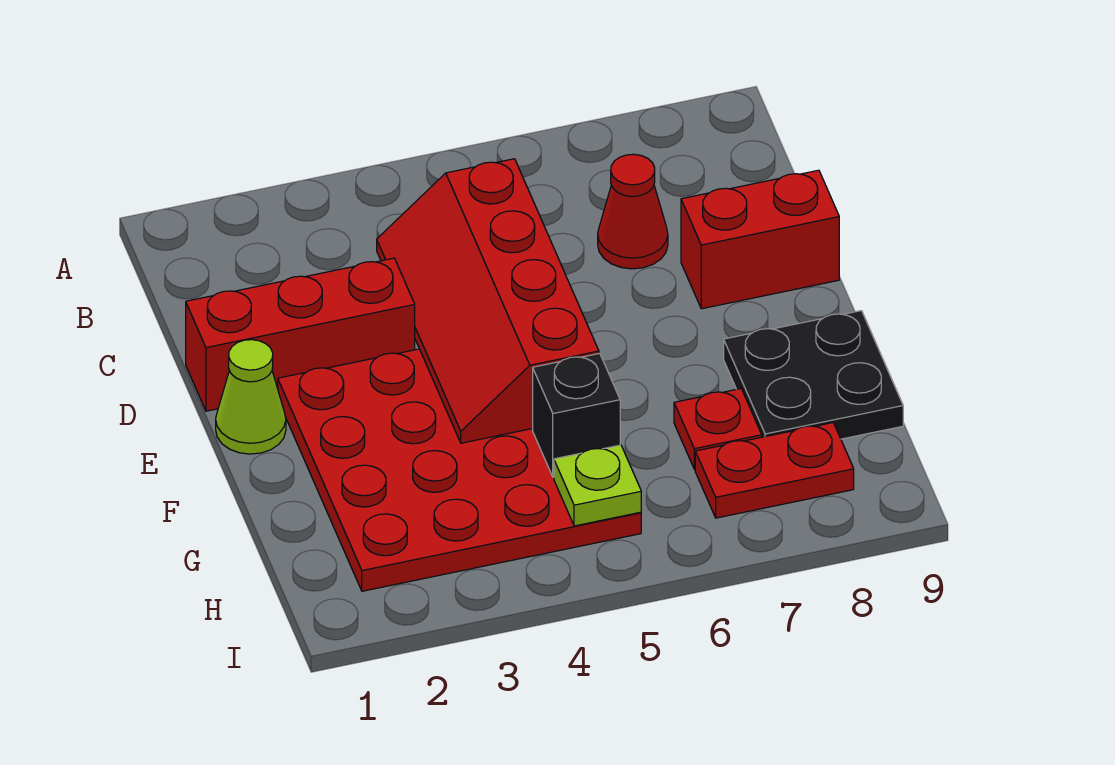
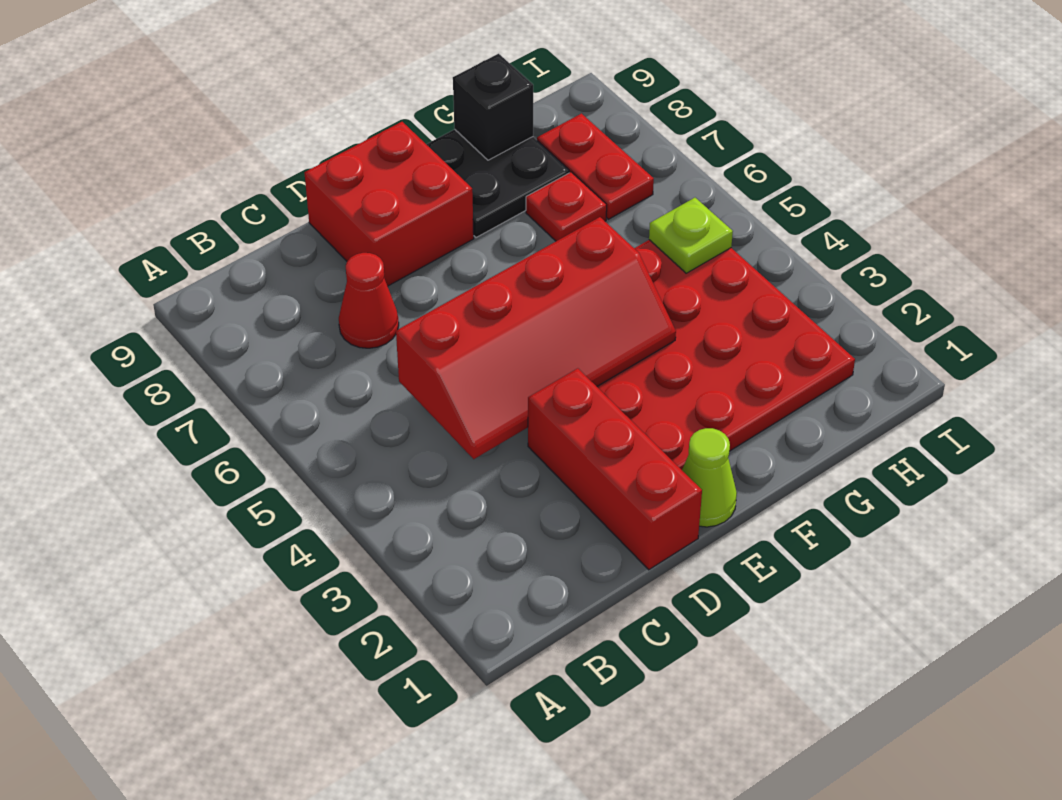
red brick D8:D9 level 1 -> red brick D8:E9 level 1
black brick G5 level 2 -> black brick G9 level 2

